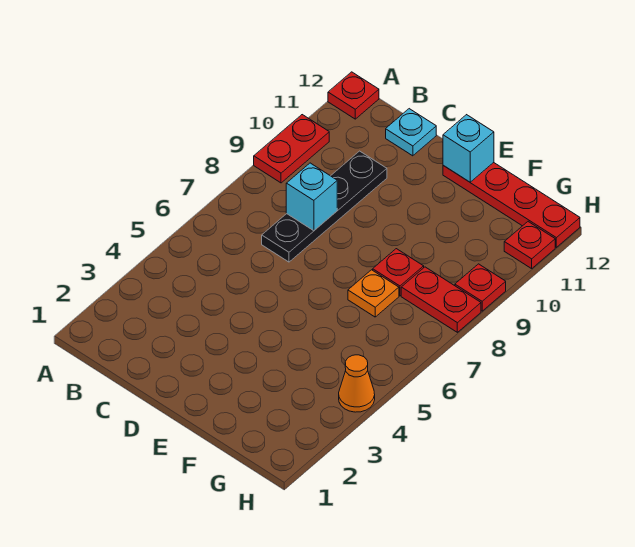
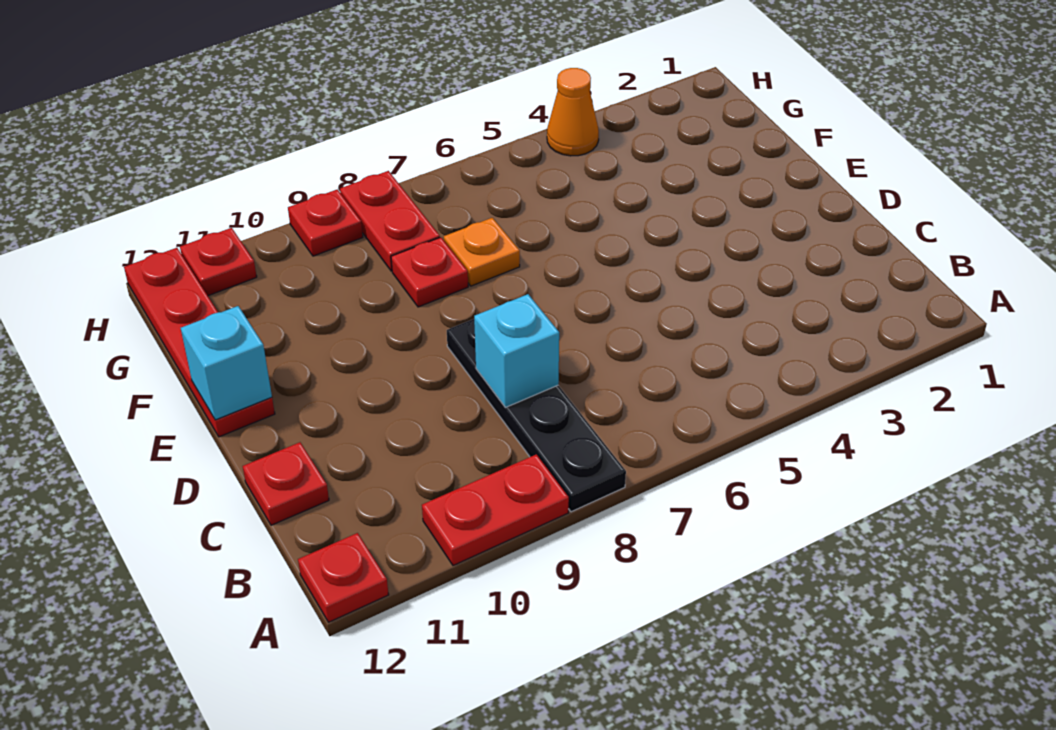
black plate C7:C10 level 1 -> black plate A8:D8 level 1
cyan plate C12 level 1 -> red plate C12 level 1

